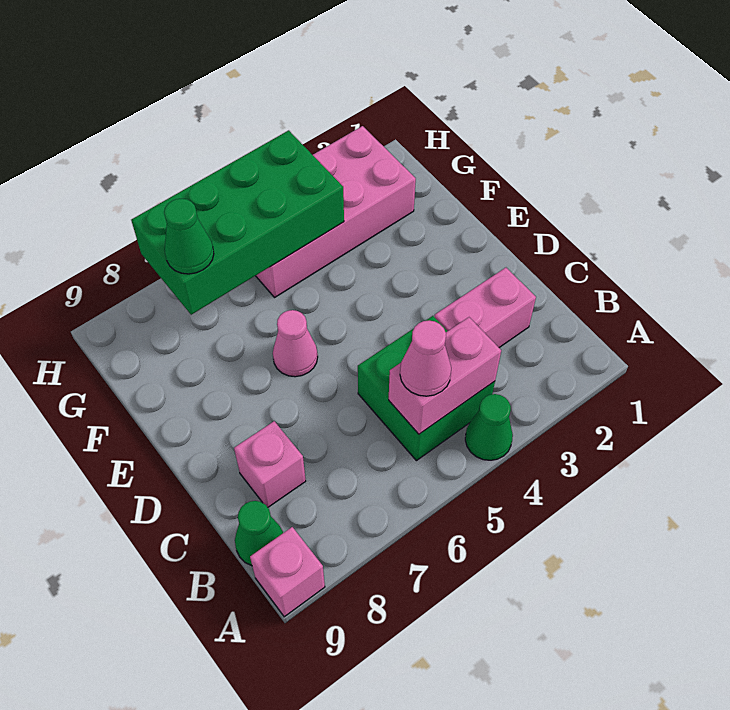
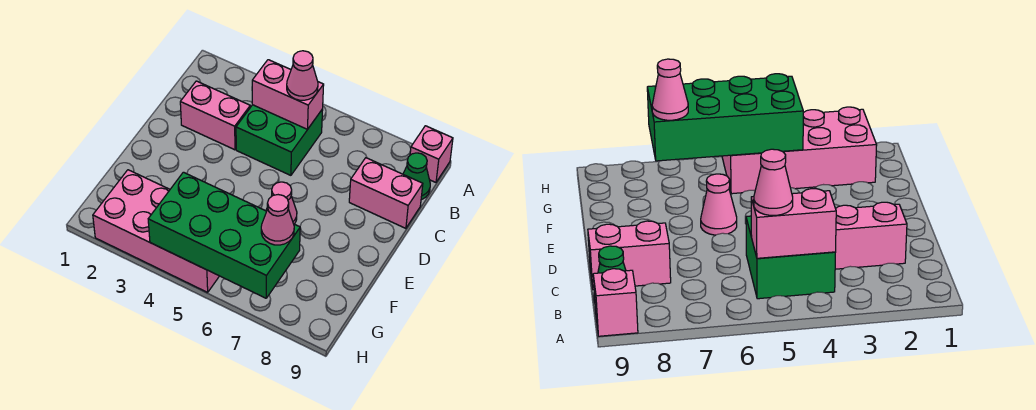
green cone A4 level 1 -> none
pink brick C8 level 1 -> pink brick C8:C9 level 1
green cone G7 level 3 -> pink cone G7 level 3

